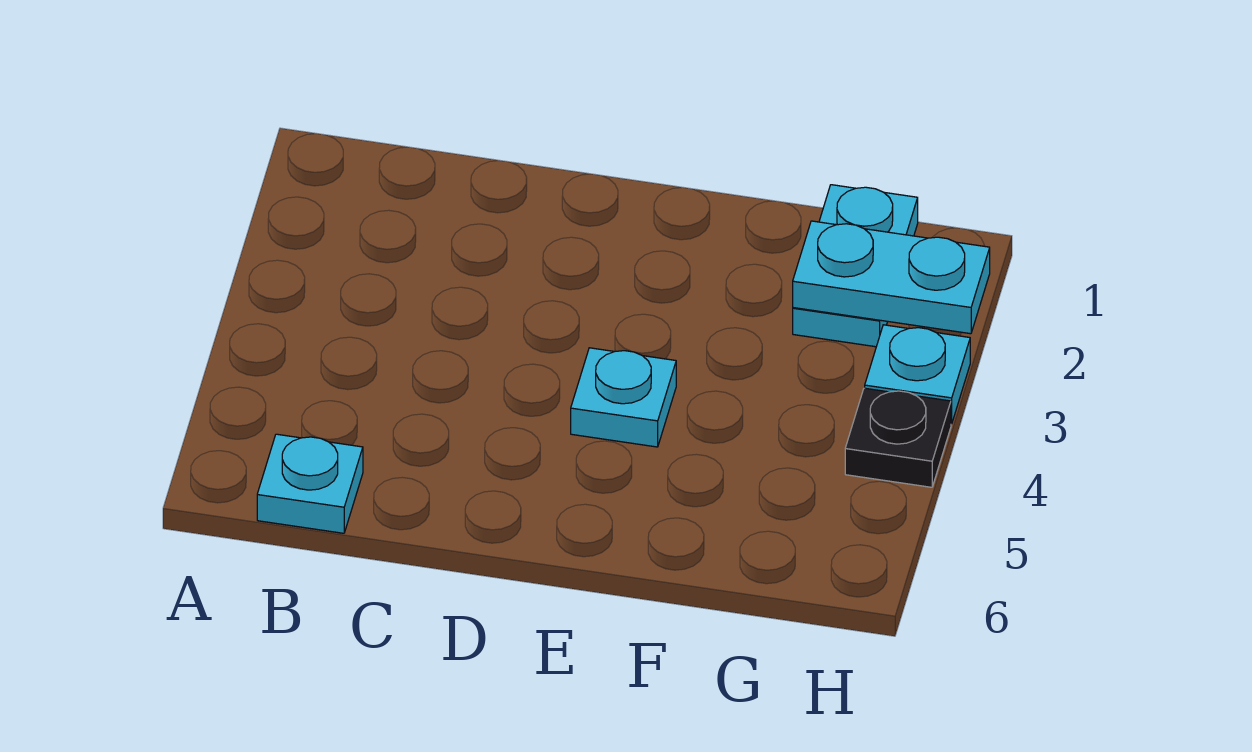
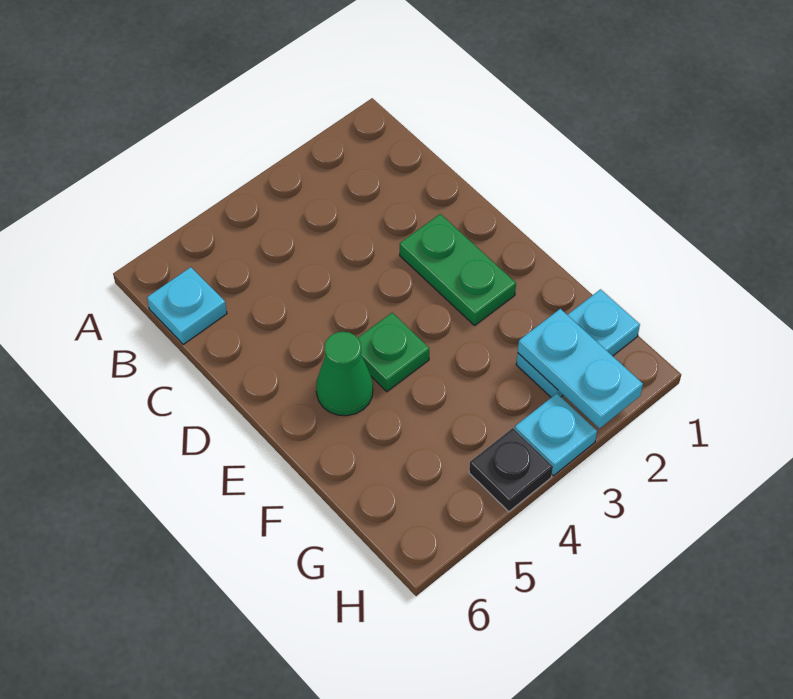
none -> green plate D2:E2 level 1
cyan plate E4 level 1 -> green plate E4 level 1
none -> green cone E5 level 1

